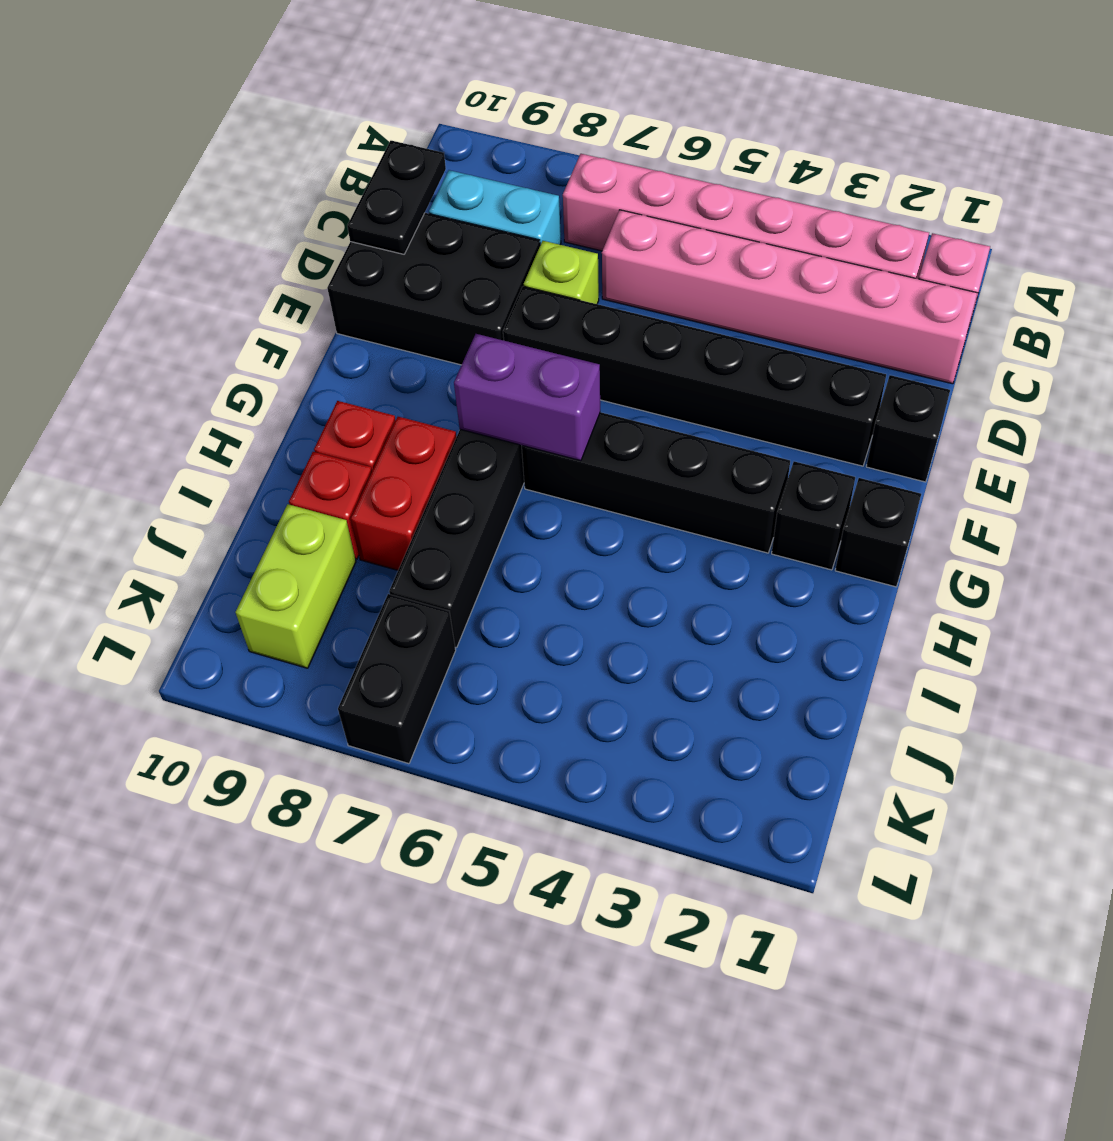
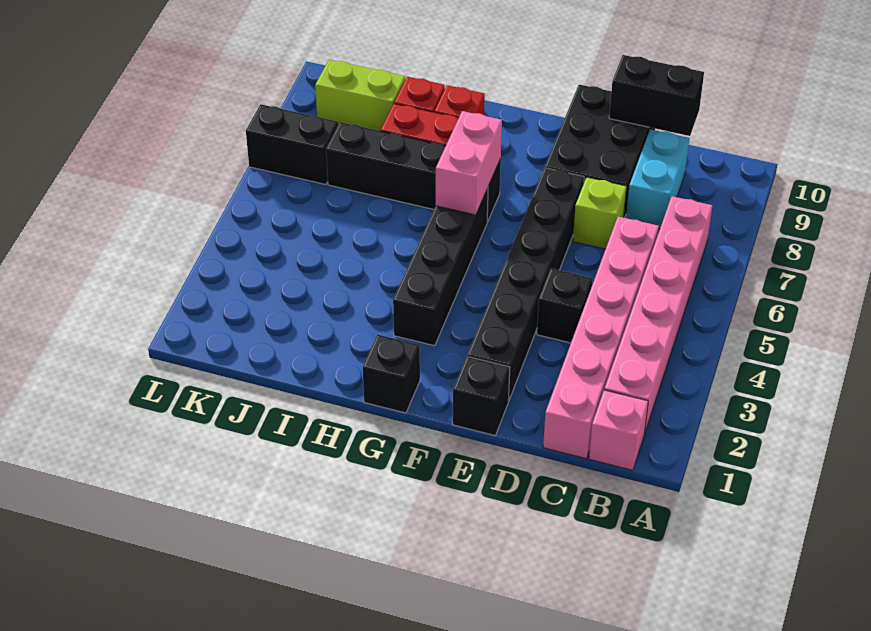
black plate C10:D10 level 2 -> black brick C10:D10 level 2
black brick G2 level 1 -> black brick D4 level 1
purple brick G6:G7 level 2 -> pink brick G6:G7 level 2

